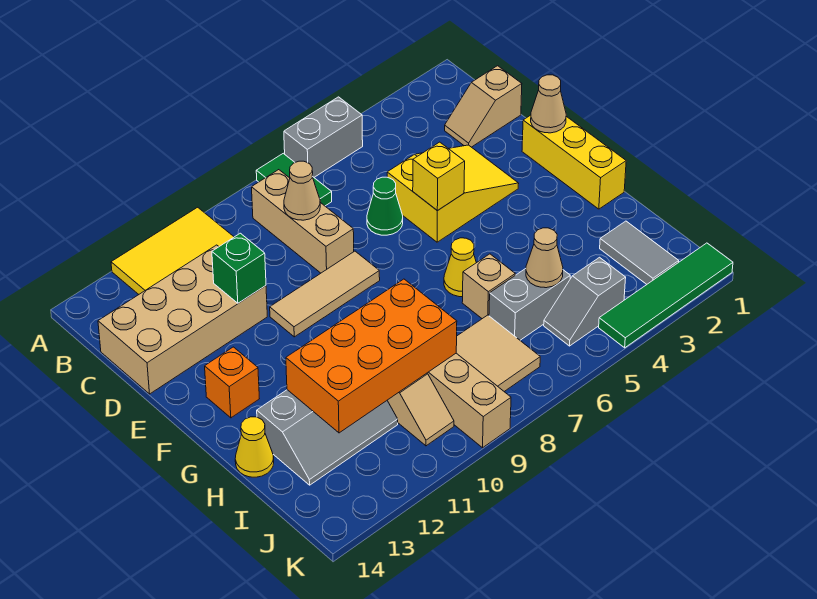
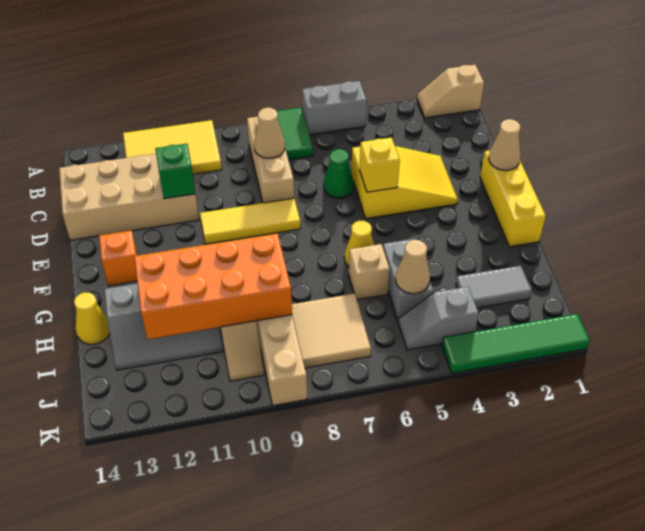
tan slope C1:C2 level 1 top 1 -> tan slope A1:A2 level 1 top 1
tan tile E8:E10 level 1 -> yellow tile E8:E10 level 1
grey tile I2:J2 level 1 -> grey tile I2:I3 level 1
grey brick I5:I6 level 1 -> grey brick H5:I5 level 1

